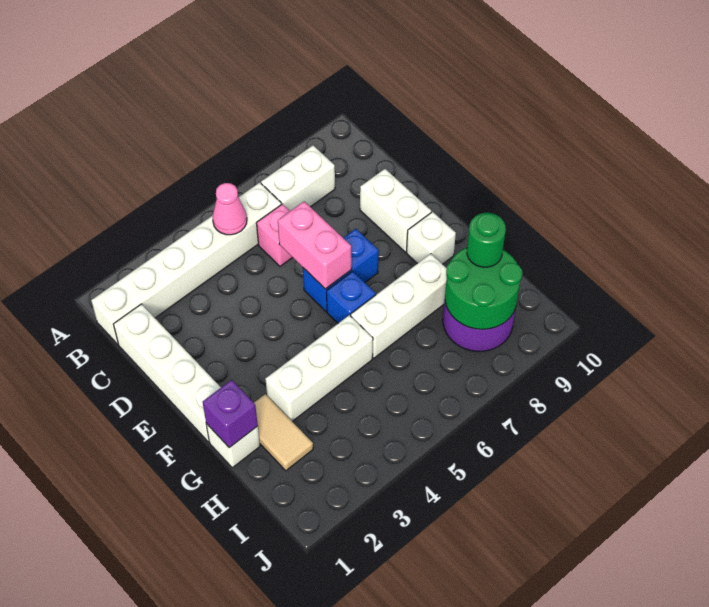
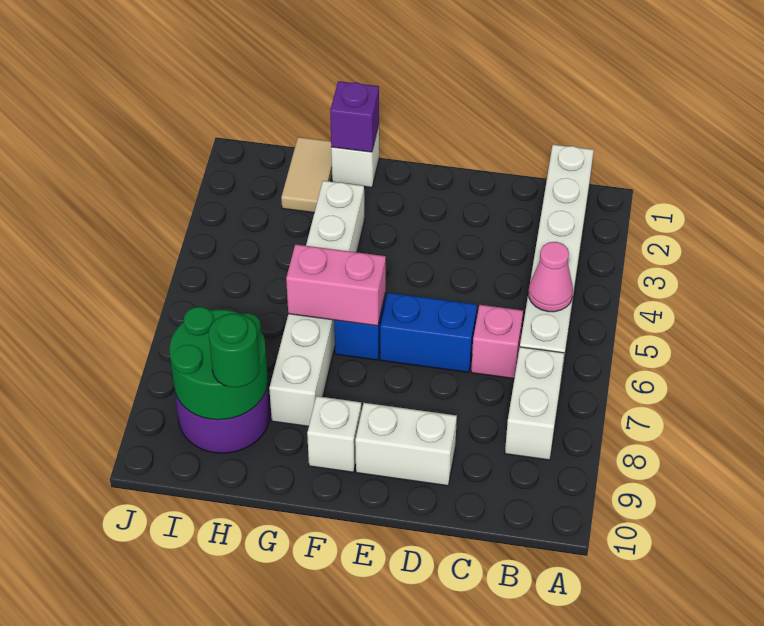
white brick C1:F1 level 1 -> none
pink brick D6:E6 level 2 -> pink brick F6:G6 level 2
blue brick E6:E7 level 1 -> blue brick D6:E6 level 1
tan tile G2:H2 level 1 -> tan tile H1:H2 level 1

